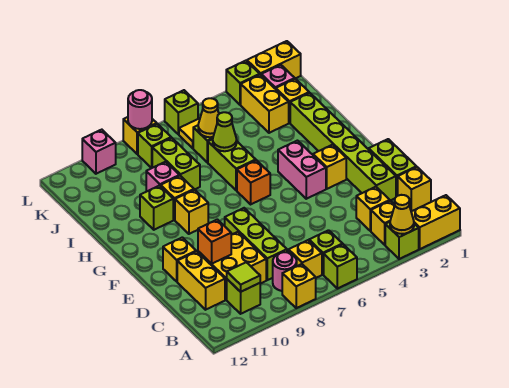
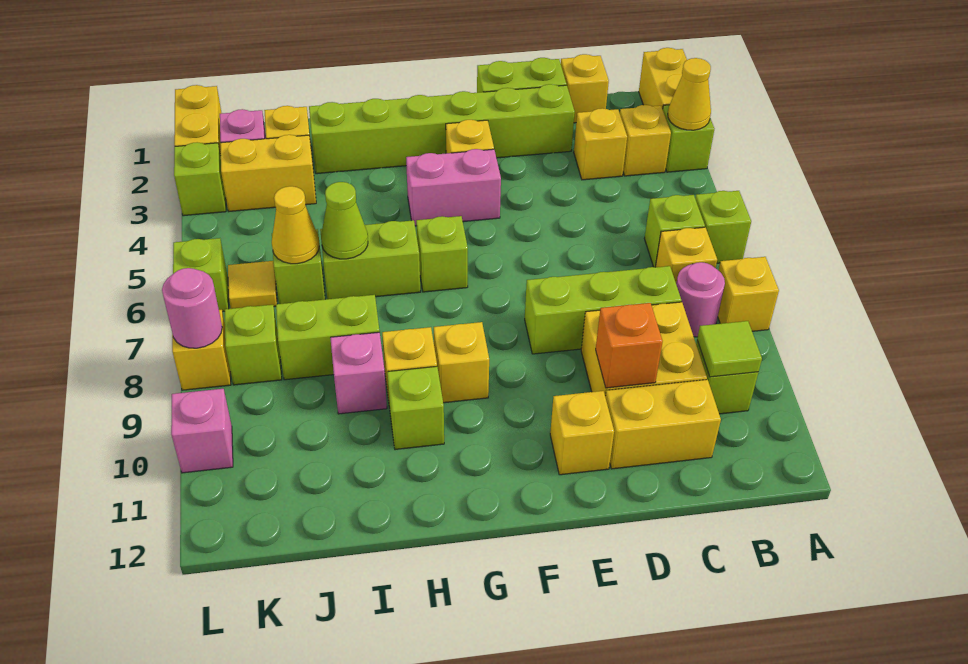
orange brick G6 level 1 -> lime brick G6 level 1

